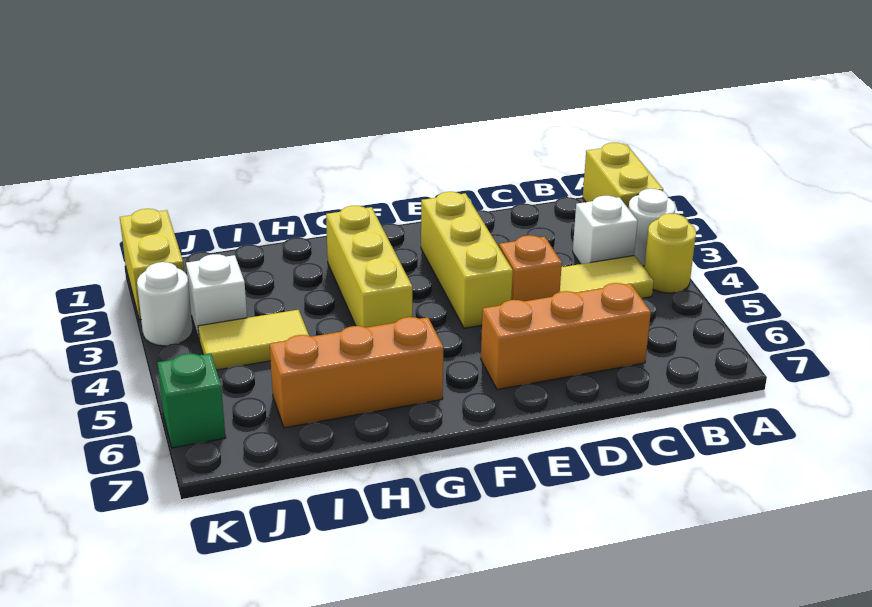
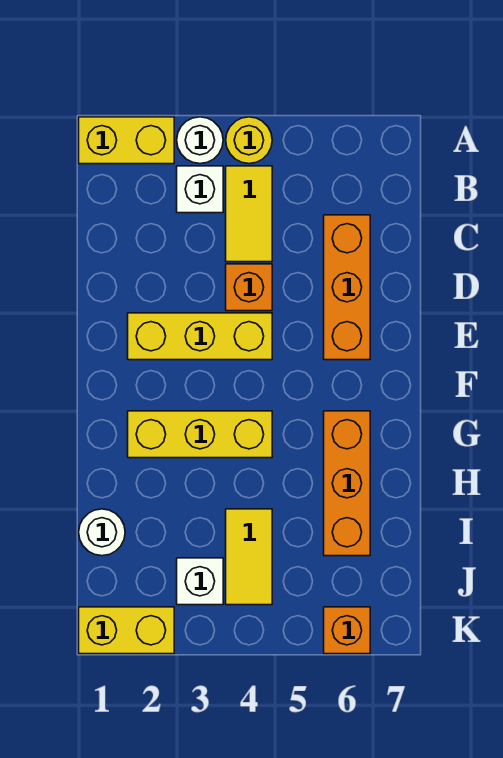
white round brick K3 level 1 -> white round brick I1 level 1
green brick K6 level 1 -> orange brick K6 level 1

